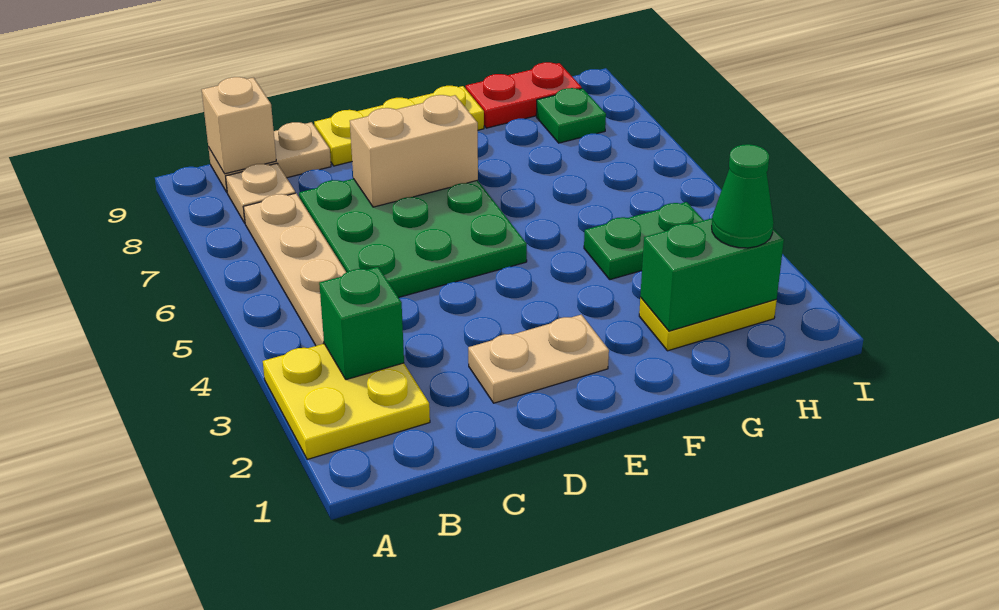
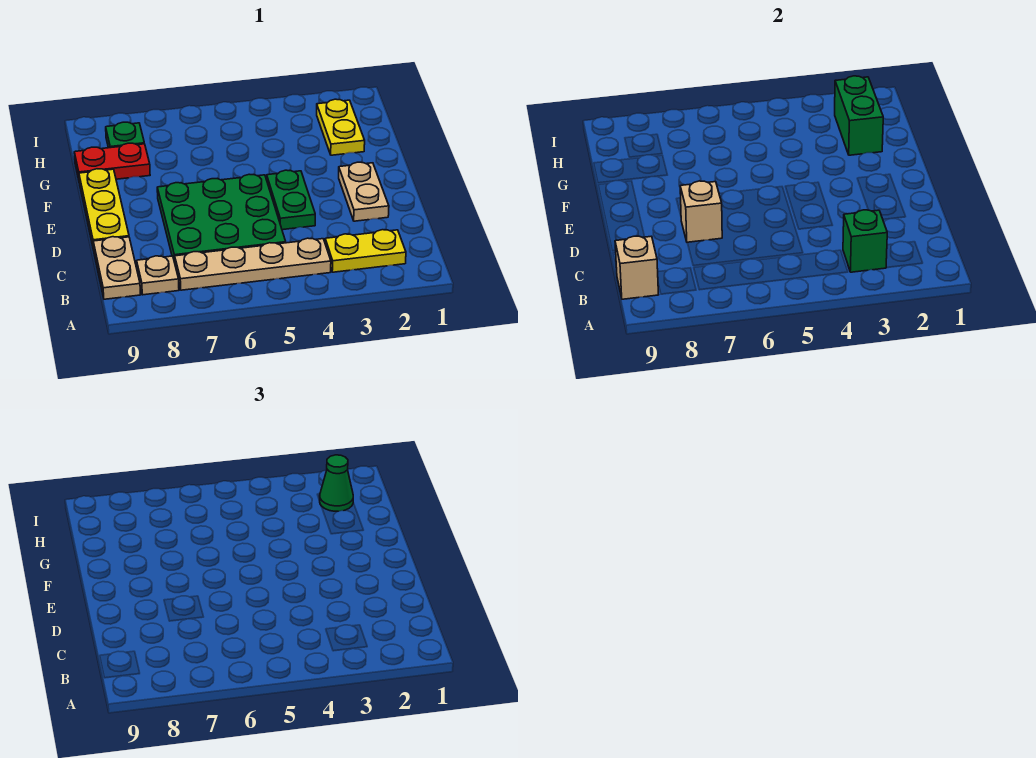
yellow plate A2:B3 level 1 -> yellow plate B2:B3 level 1
tan brick D7:E7 level 2 -> tan brick D7 level 2
green plate G4:H4 level 1 -> green plate D4:E4 level 1
red plate G9:H9 level 1 -> red plate G8:G9 level 1

